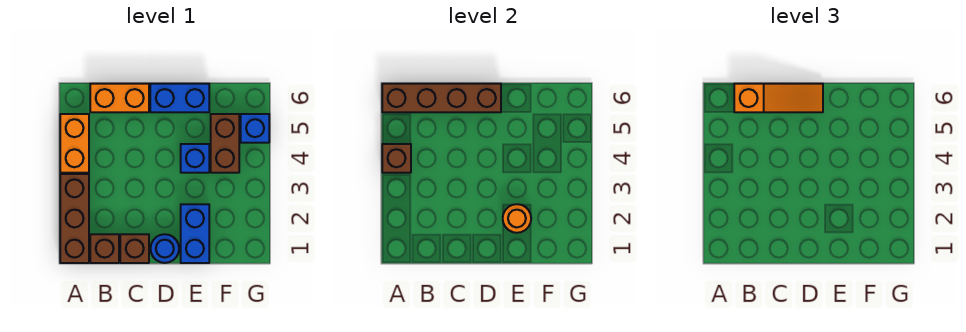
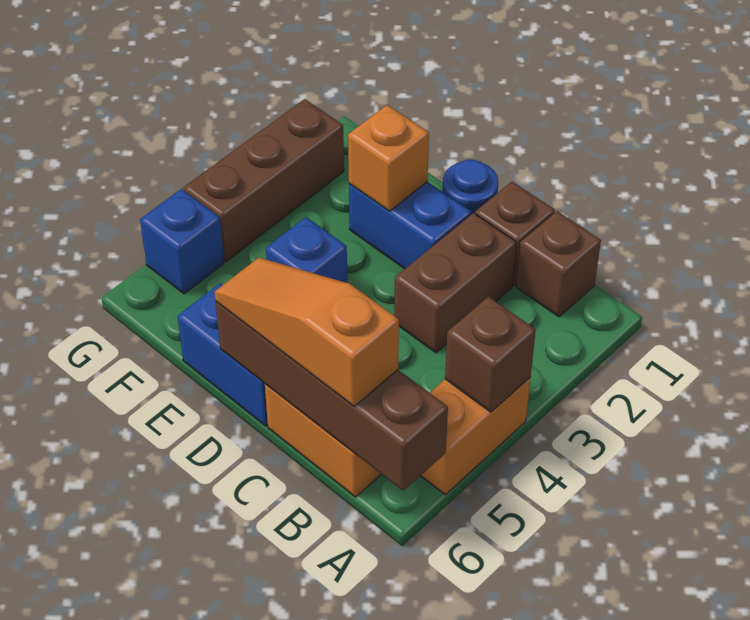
brown brick A1:A3 level 1 -> brown brick G2:G4 level 1
blue brick E1:E2 level 1 -> blue brick D2:E2 level 1
orange round brick E2 level 2 -> orange brick E2 level 2
brown brick F4:F5 level 1 -> brown brick C2:C3 level 1

